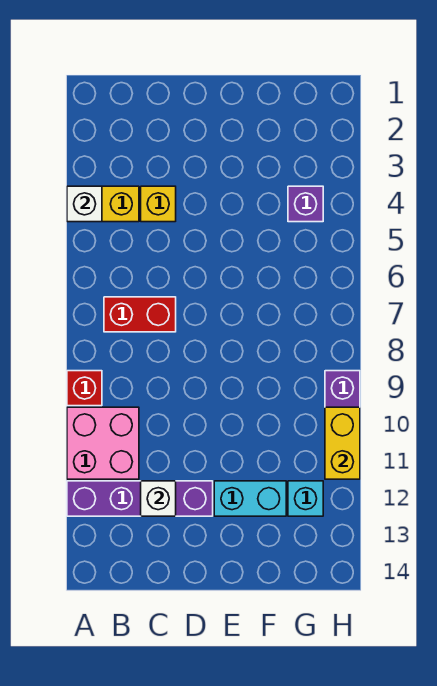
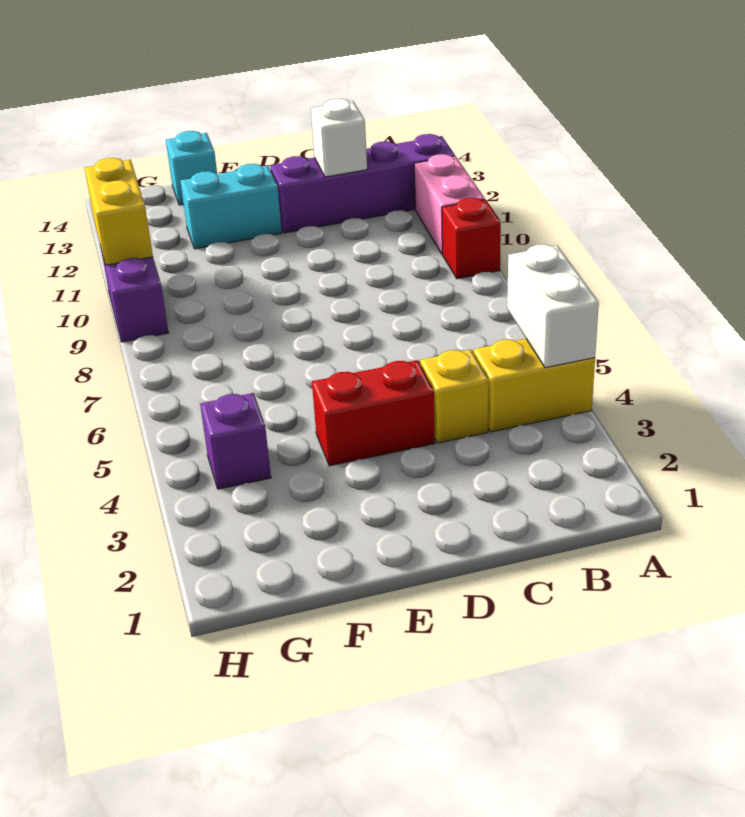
white brick A4 level 2 -> white brick A4:A5 level 2
pink brick A10:B11 level 1 -> pink brick A10:A11 level 1
red brick B7:C7 level 1 -> red brick D4:E4 level 1
cyan brick G12 level 1 -> cyan brick F14 level 1

